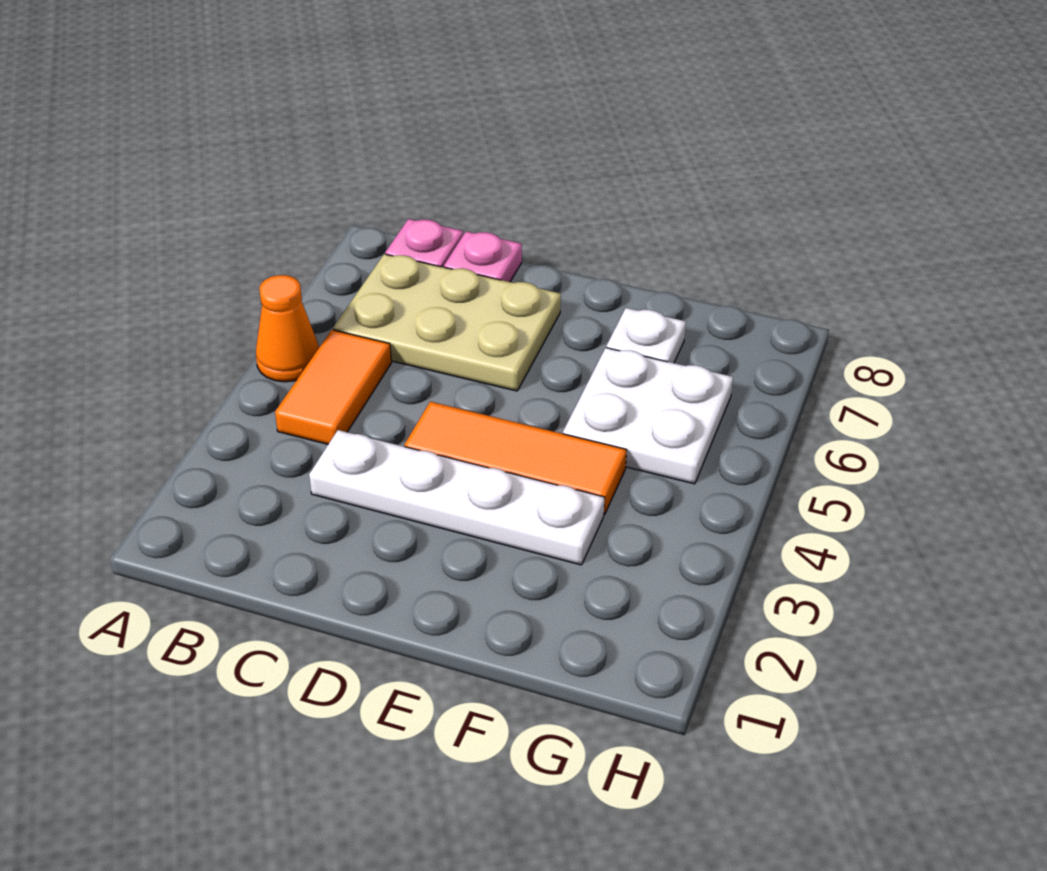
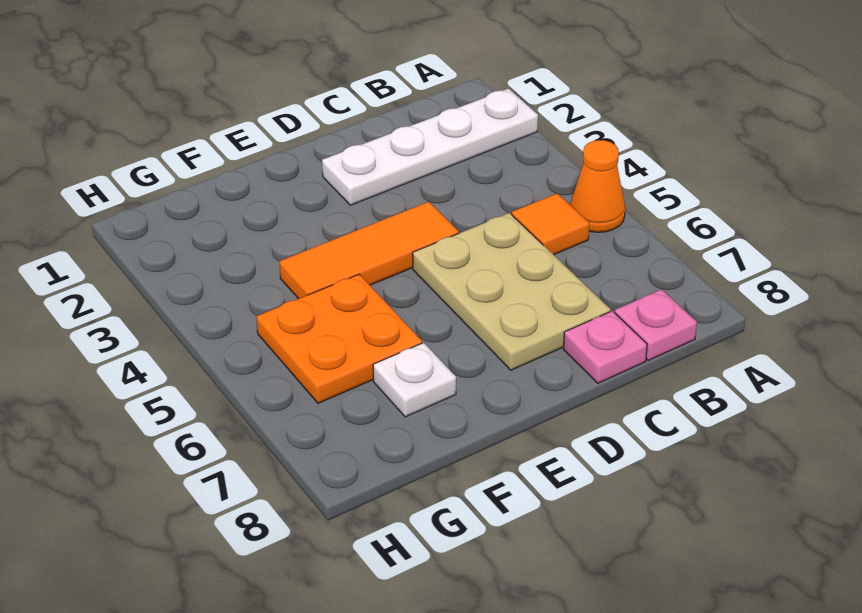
orange tile B4:B5 level 1 -> orange tile B5 level 1
tan plate B6:D7 level 1 -> tan plate C5:D7 level 1
white plate C3:F3 level 1 -> white plate A2:D2 level 1
white plate F5:G6 level 1 -> orange plate F5:G6 level 1

